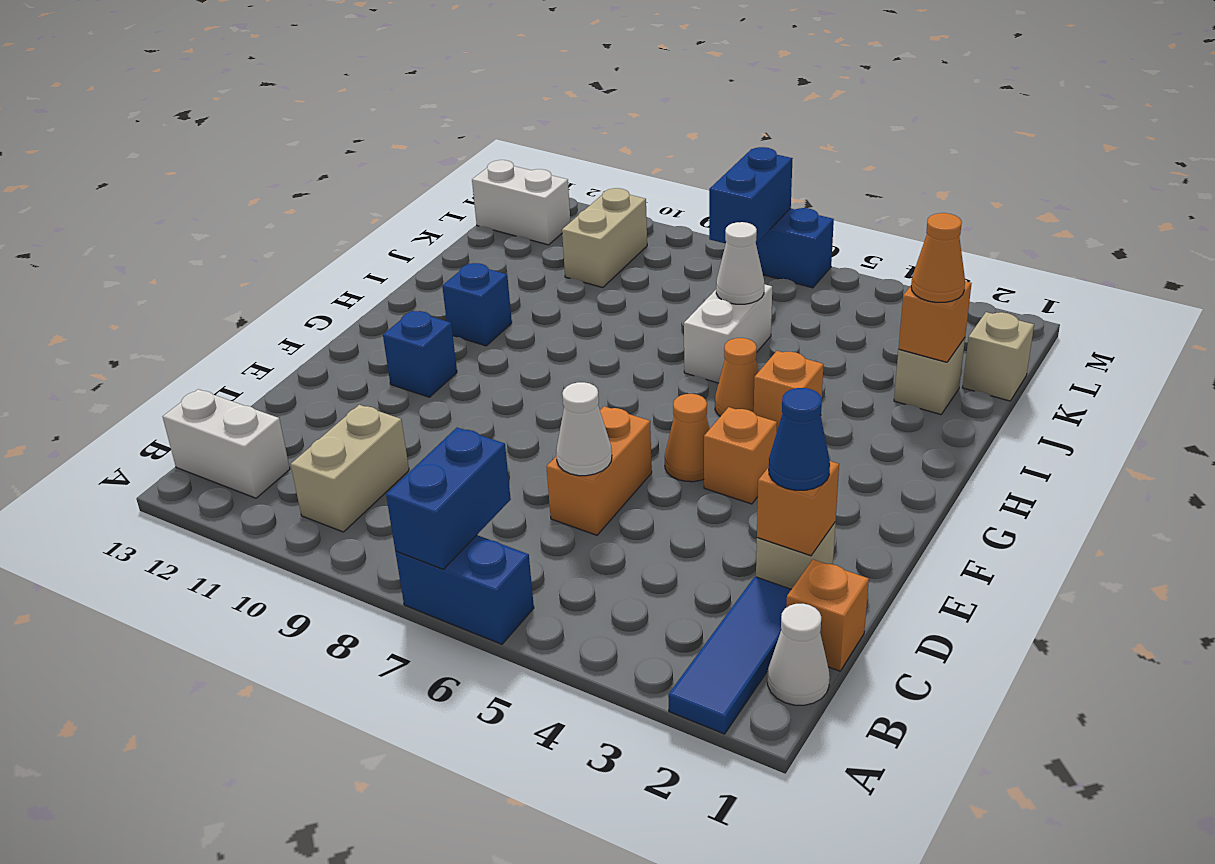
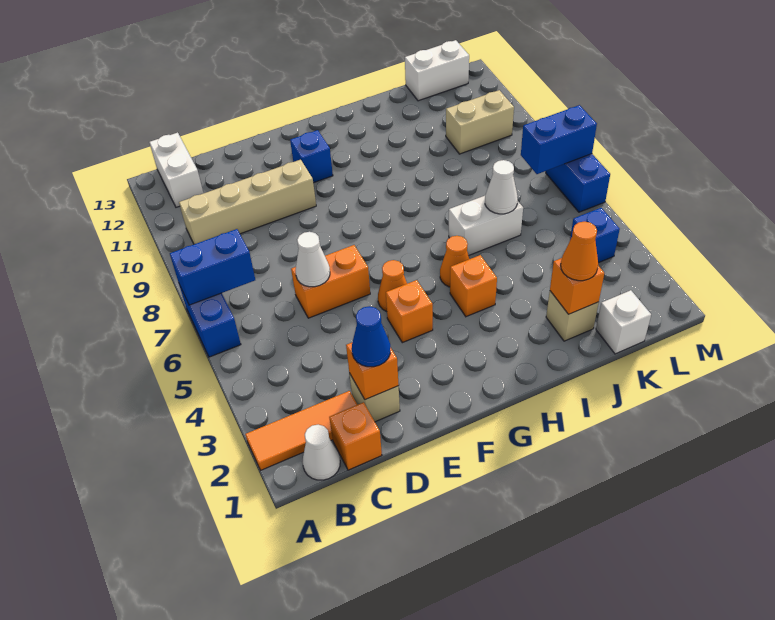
blue tile A2:C2 level 1 -> orange tile A2:C2 level 1
tan brick B10:C10 level 1 -> tan brick B10:E10 level 1
blue brick H11 level 1 -> blue brick L4 level 1
tan brick K1 level 1 -> white brick K1 level 1
white brick L12:L13 level 1 -> white brick K13:L13 level 1

